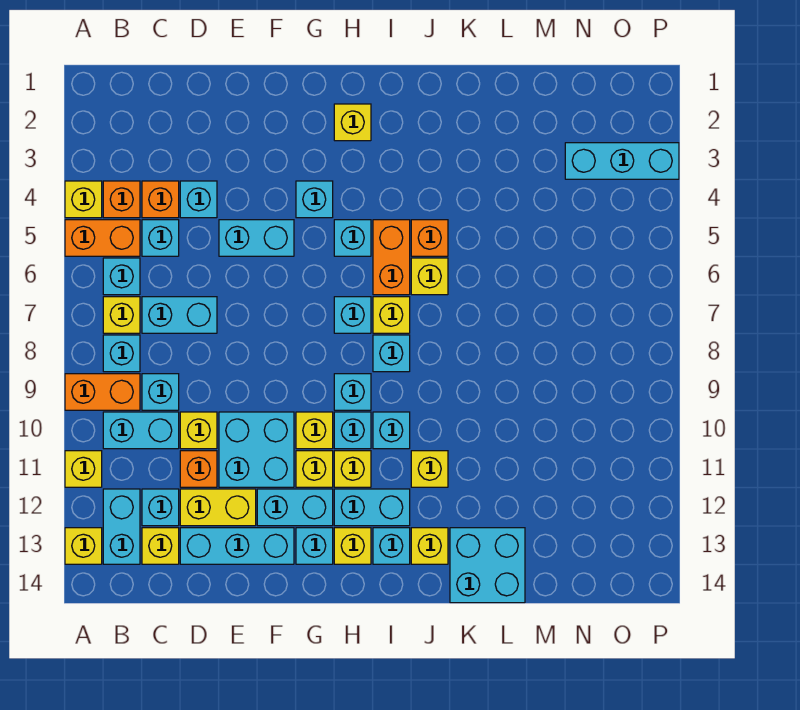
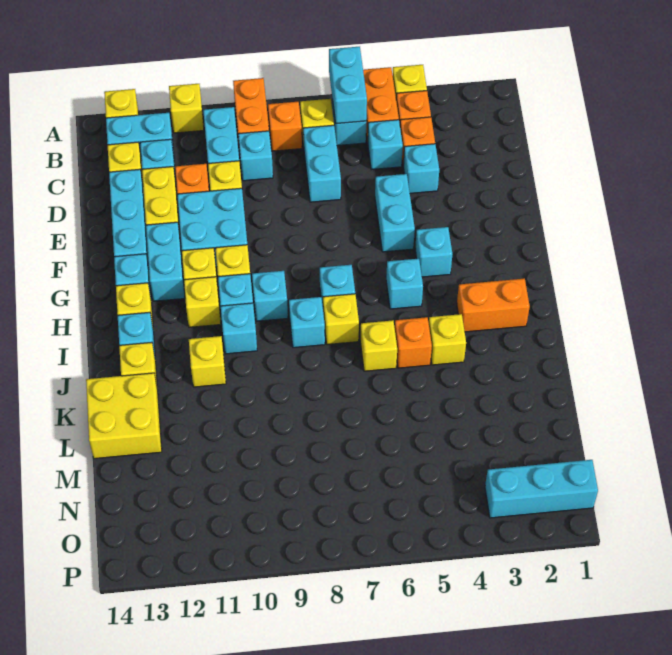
cyan brick B8 level 1 -> orange brick B8 level 1
yellow brick H2 level 1 -> yellow brick J4 level 1
cyan brick H12:I12 level 1 -> cyan brick A6:B6 level 2
orange brick I5:I6 level 1 -> orange brick I2:I3 level 1
cyan brick K13:L14 level 1 -> yellow brick K13:L14 level 1
cyan brick N3:P3 level 1 -> cyan brick O1:O3 level 1

